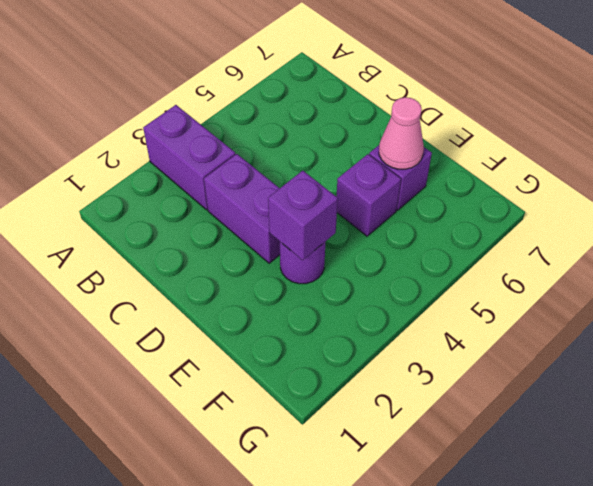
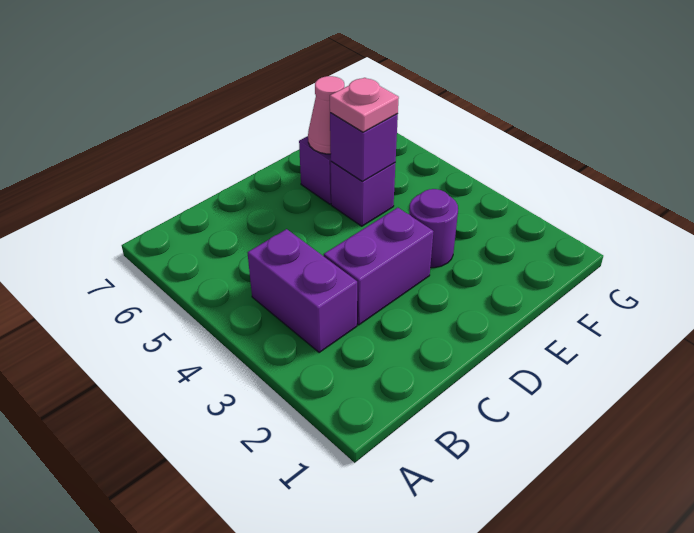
purple brick A3:B3 level 1 -> purple brick B3:B4 level 1
purple brick E3 level 2 -> purple brick E5 level 2
none -> pink plate E5 level 3

